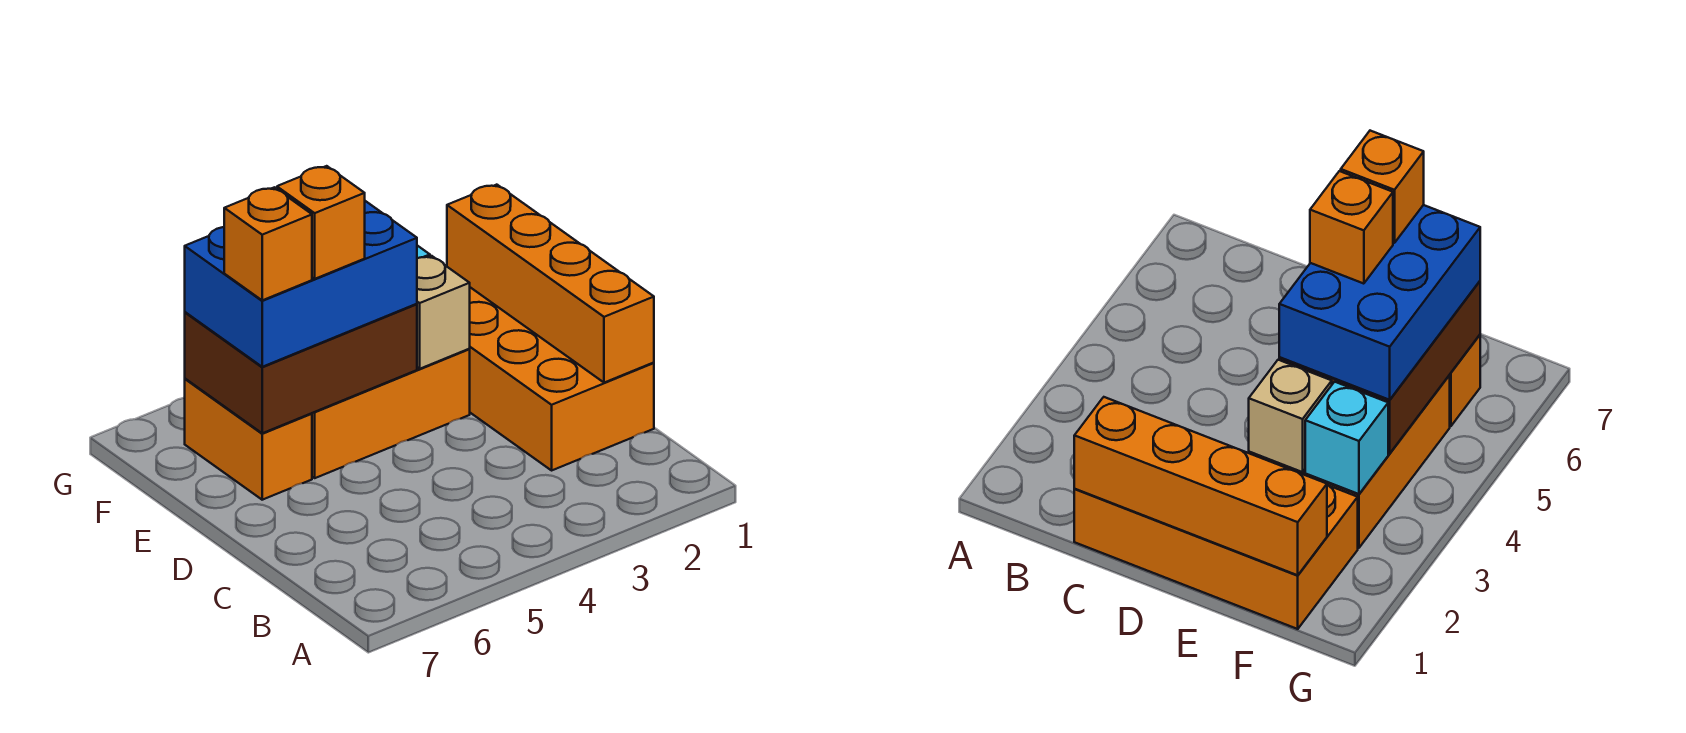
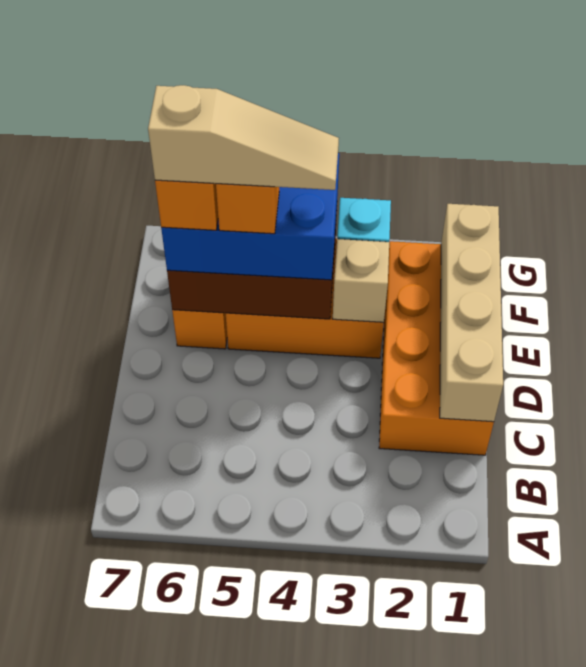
orange brick C1:F1 level 2 -> tan brick C1:F1 level 2
none -> tan slope E4:E6 level 5 top 6

